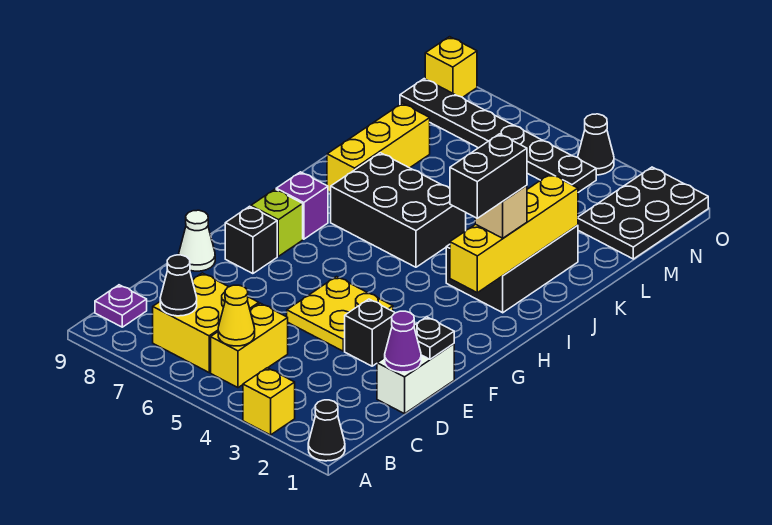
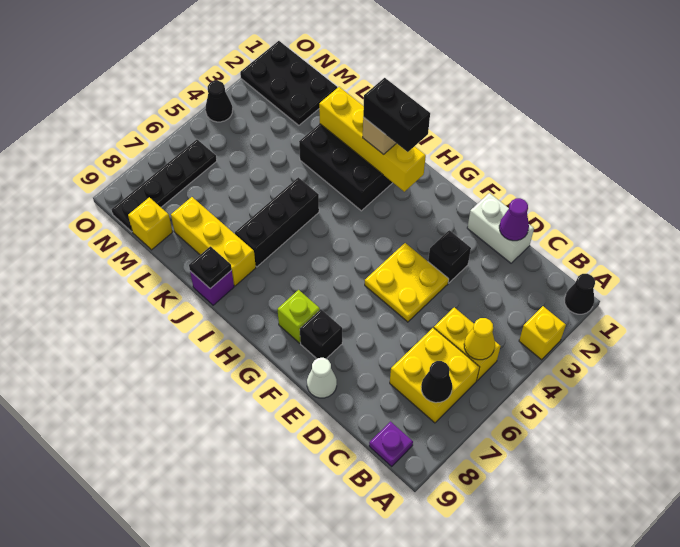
black plate E1 level 2 -> black plate J9 level 2
purple brick H8 level 1 -> purple brick J9 level 1
black brick I5:J7 level 1 -> black brick J5:J7 level 1
black plate N4:N9 level 1 -> black plate N6:N9 level 1
yellow brick O9 level 1 -> yellow brick M9 level 1

